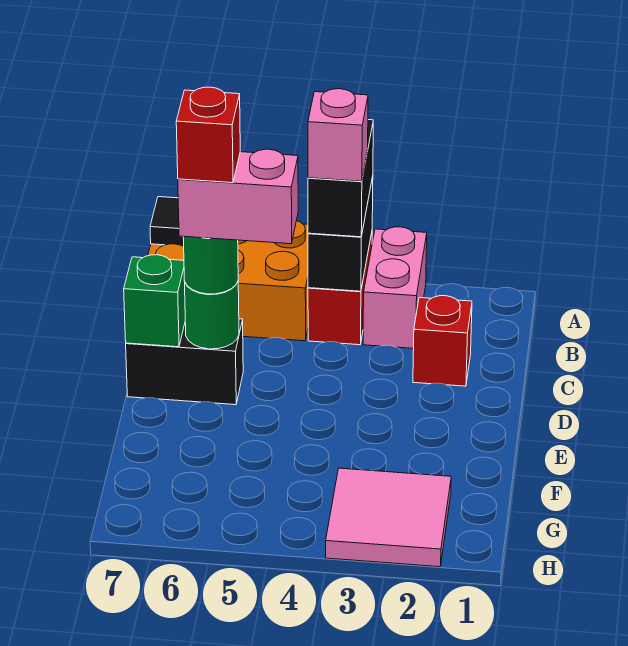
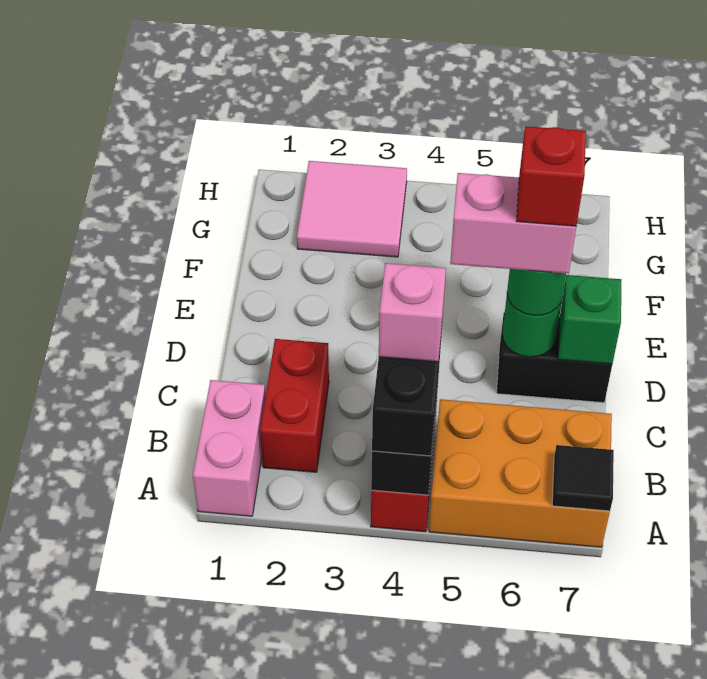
pink brick A3:B3 level 1 -> pink brick A1:B1 level 1
red brick C2 level 1 -> red brick B2:C2 level 1

